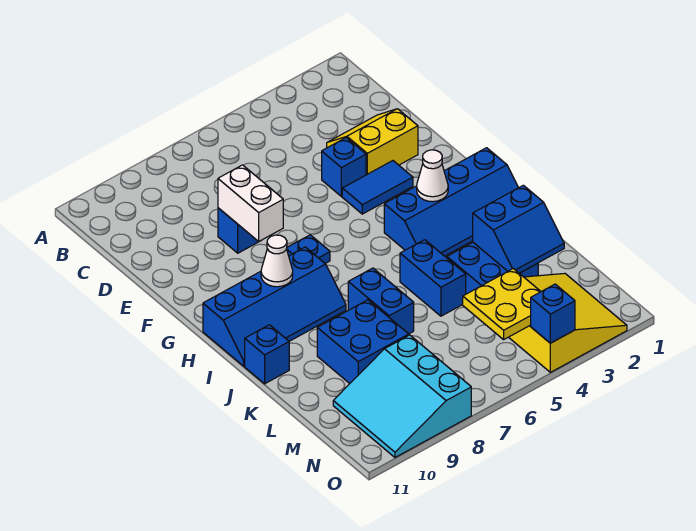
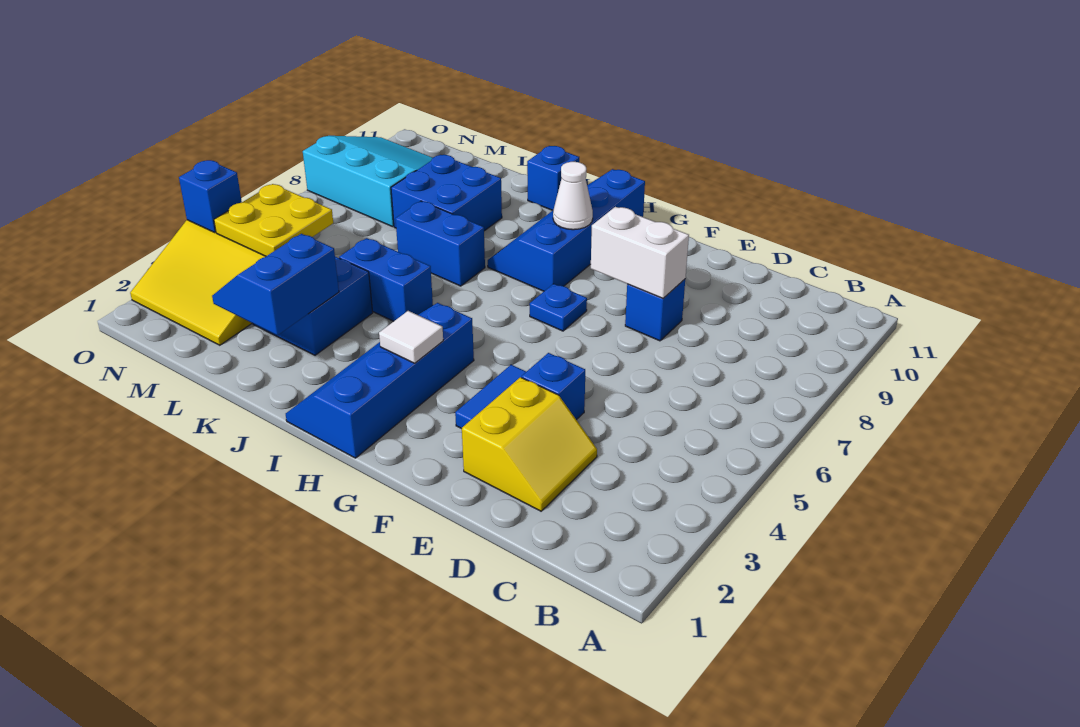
white cone H3 level 2 -> white tile H3 level 2

